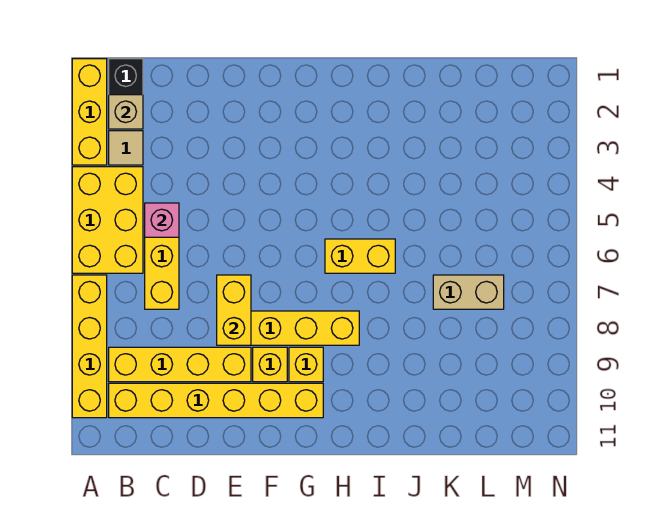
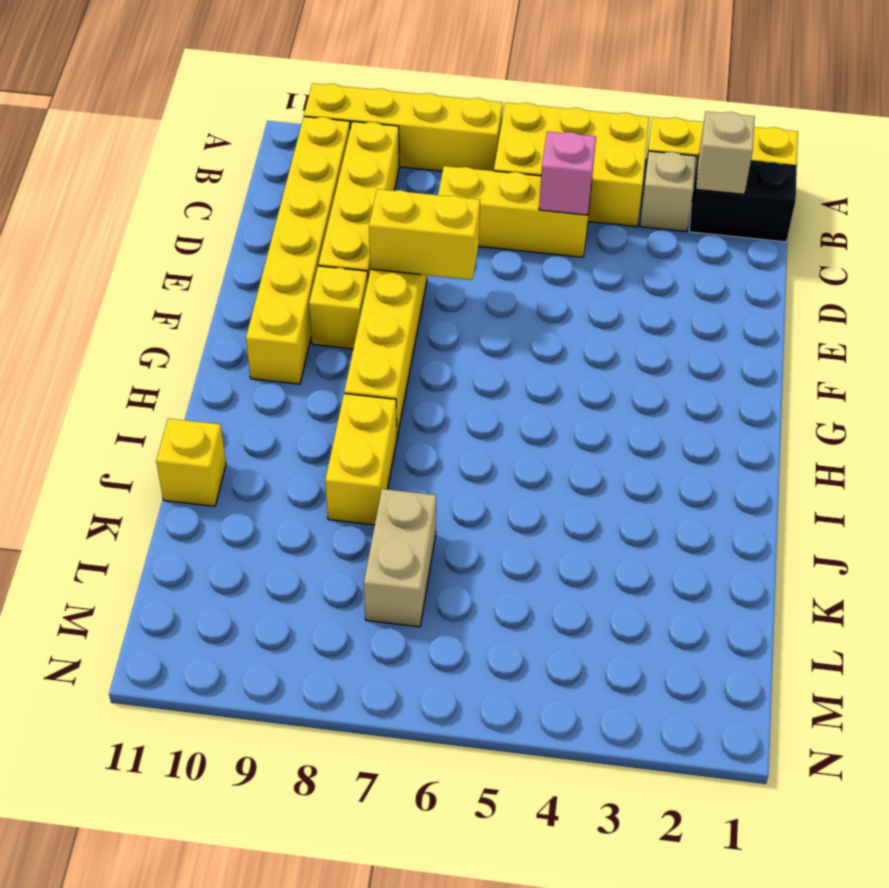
tan tile B3 level 1 -> tan brick B3 level 1
yellow brick G9 level 1 -> yellow brick J11 level 1
yellow brick H6:I6 level 1 -> yellow brick I8:J8 level 1

